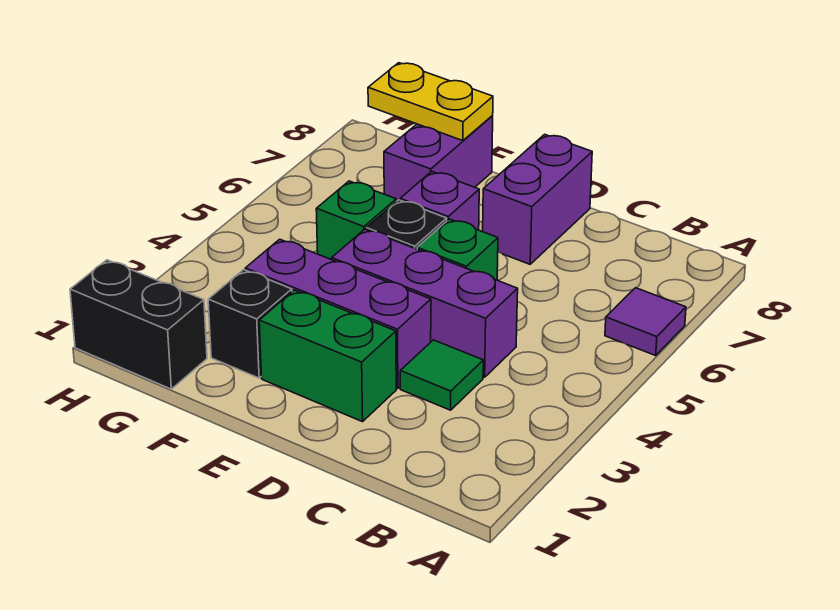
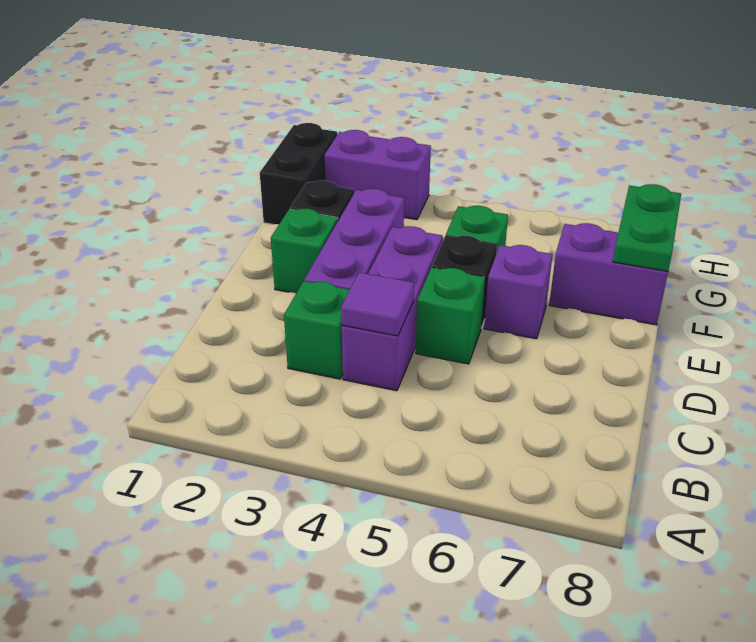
purple tile A6 level 1 -> purple tile C4 level 2
green tile C3 level 1 -> green brick C3 level 1
green brick D2:E2 level 1 -> green brick E2 level 1
purple brick D7:D8 level 1 -> purple brick H2:H3 level 1
yellow plate F8:G8 level 2 -> green plate F8:G8 level 2

